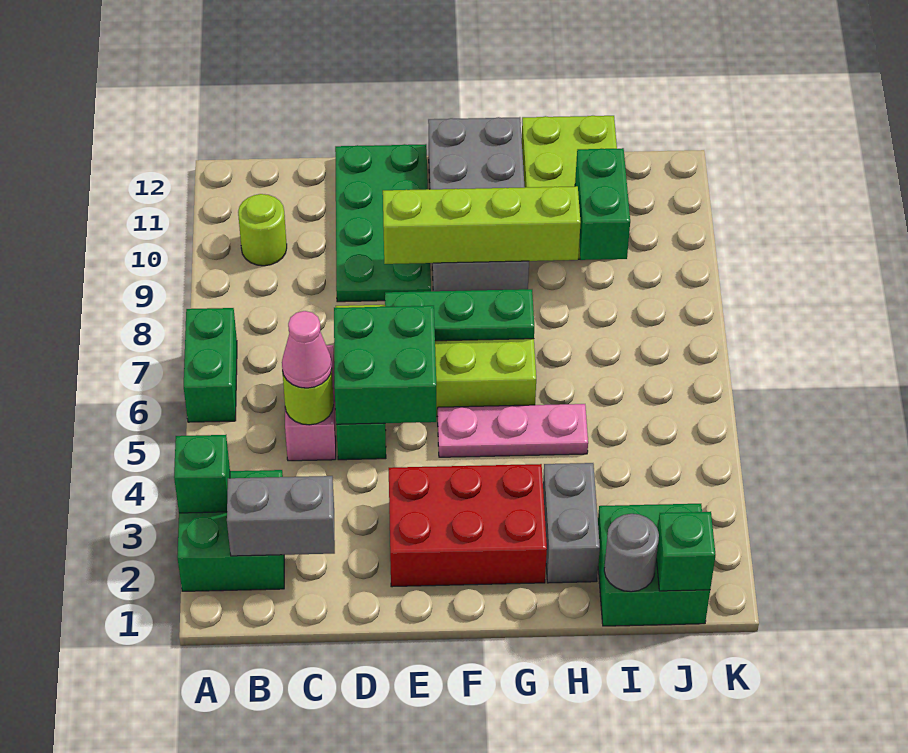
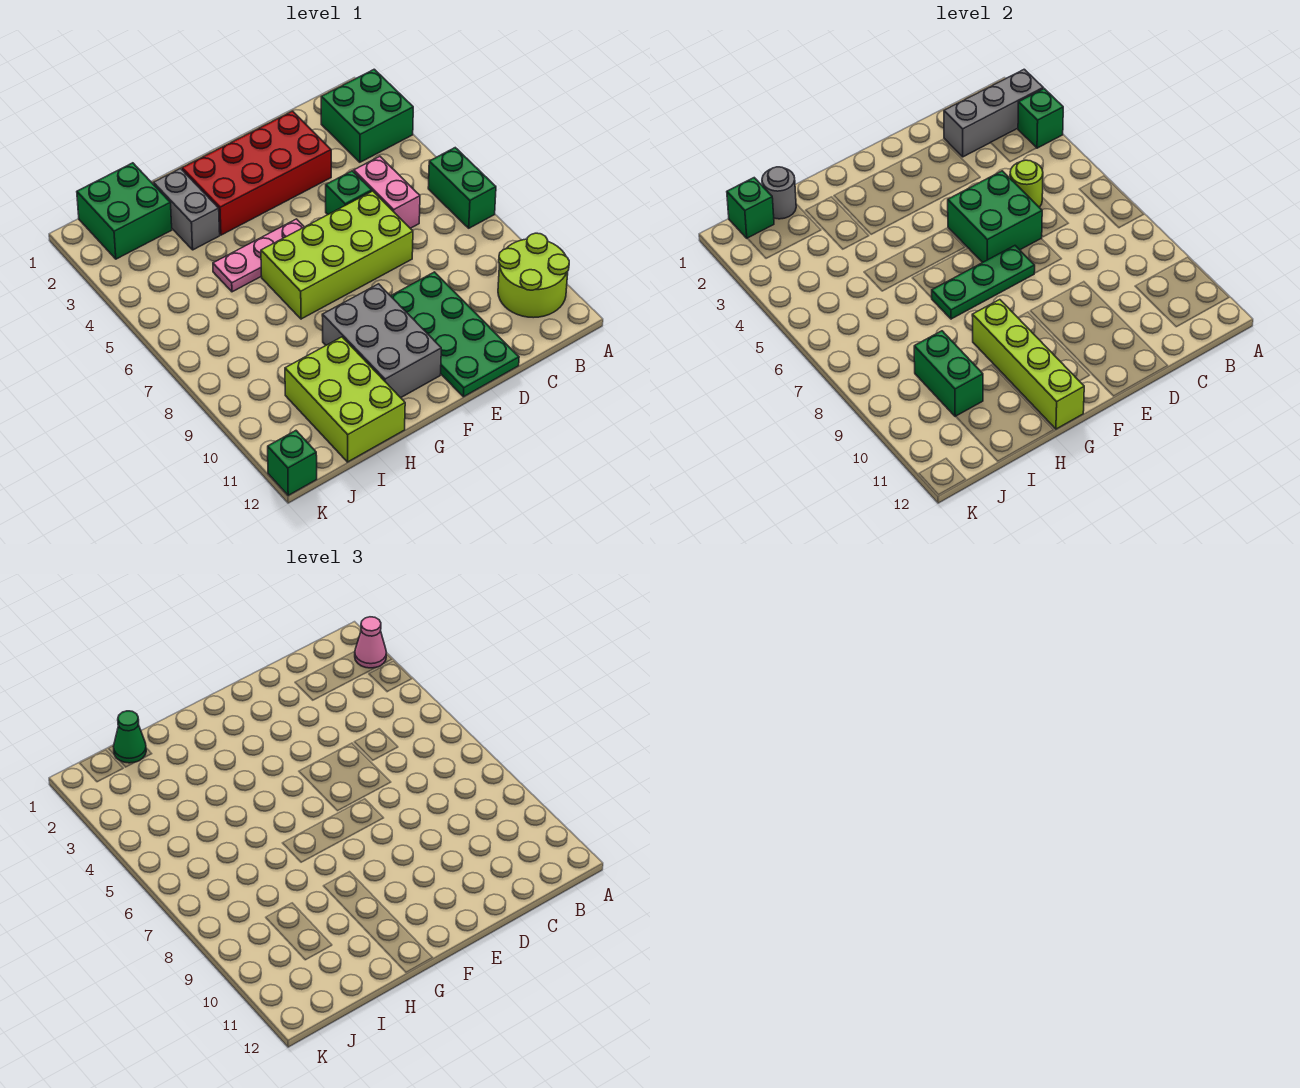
grey brick B2:C2 level 2 -> grey brick A2:C2 level 2
lime round brick B10 level 1 -> lime round brick A10:B11 level 1
pink cone C5 level 3 -> pink cone A2 level 3
red brick E2:G3 level 1 -> red brick D2:G3 level 1
lime brick E9:H9 level 2 -> lime brick G9:G12 level 2
grey brick F9:G12 level 1 -> grey brick F9:G11 level 1
none -> green cone I1 level 3
none -> green brick K12 level 1

